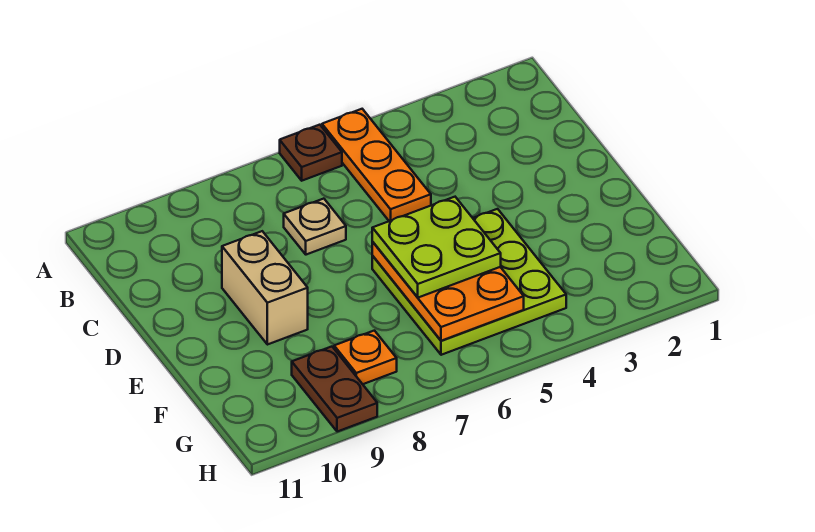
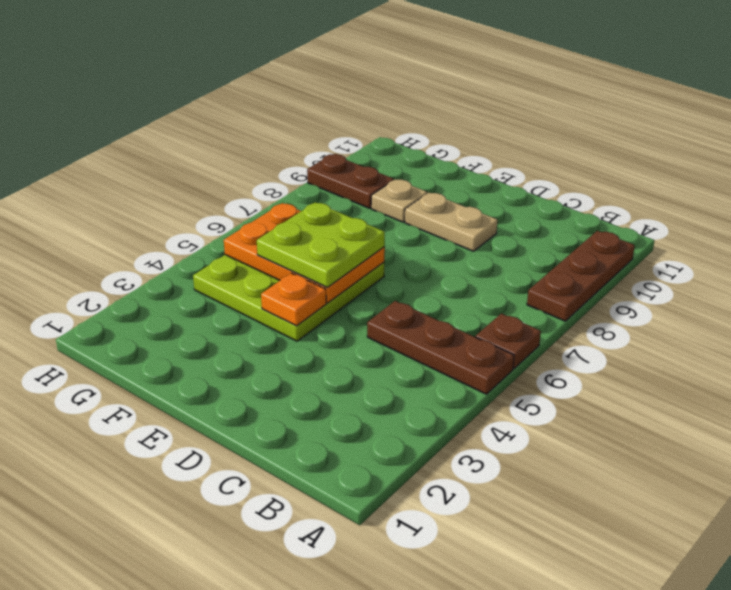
orange plate A5:C5 level 1 -> brown plate A5:C5 level 1
none -> brown plate A8:A10 level 1
tan plate C7 level 1 -> tan plate F9 level 1
tan brick D9:E9 level 1 -> tan plate D9:E9 level 1
orange plate G8 level 1 -> orange plate E4 level 2

